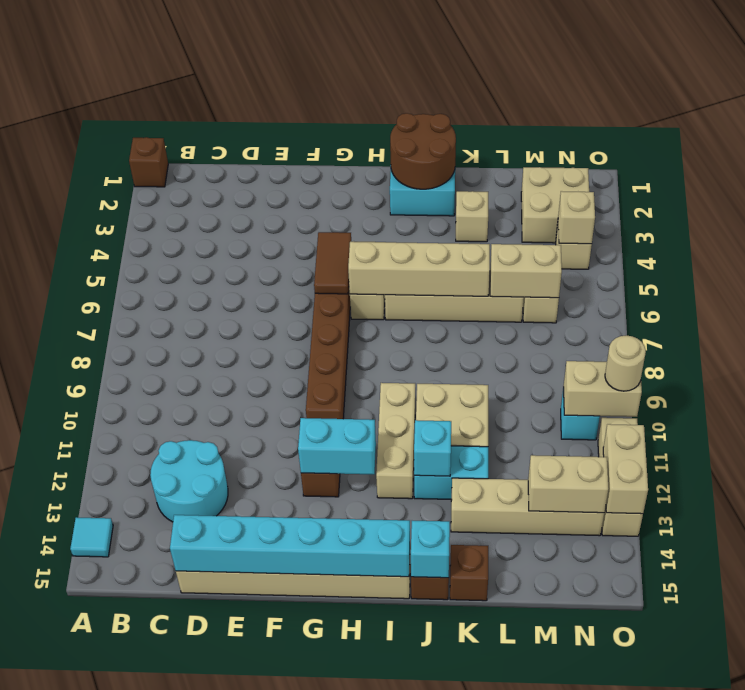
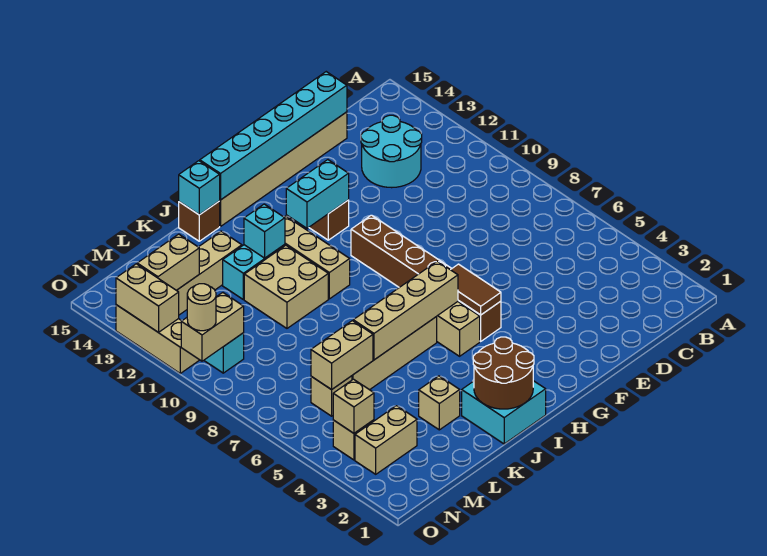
brown brick A1 level 1 -> none
cyan tile A14 level 1 -> none
brown brick K15 level 1 -> none
tan brick M2:N3 level 1 -> tan brick M3:N3 level 1

